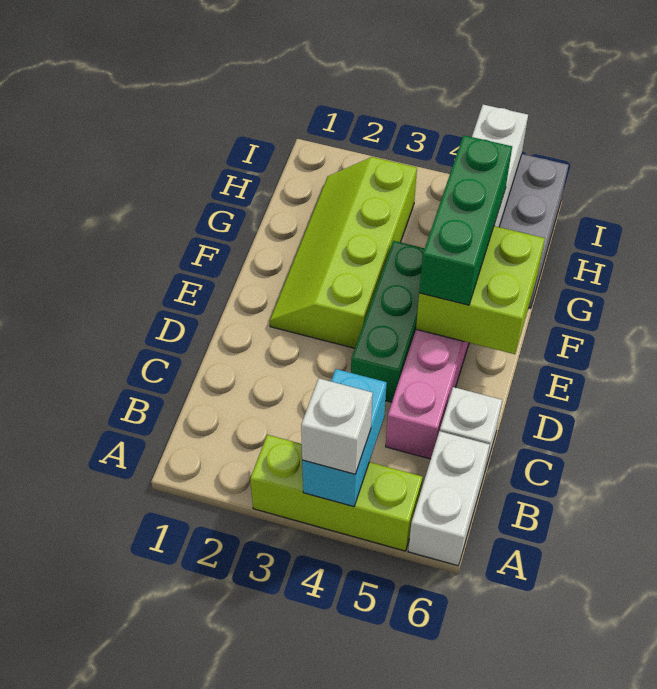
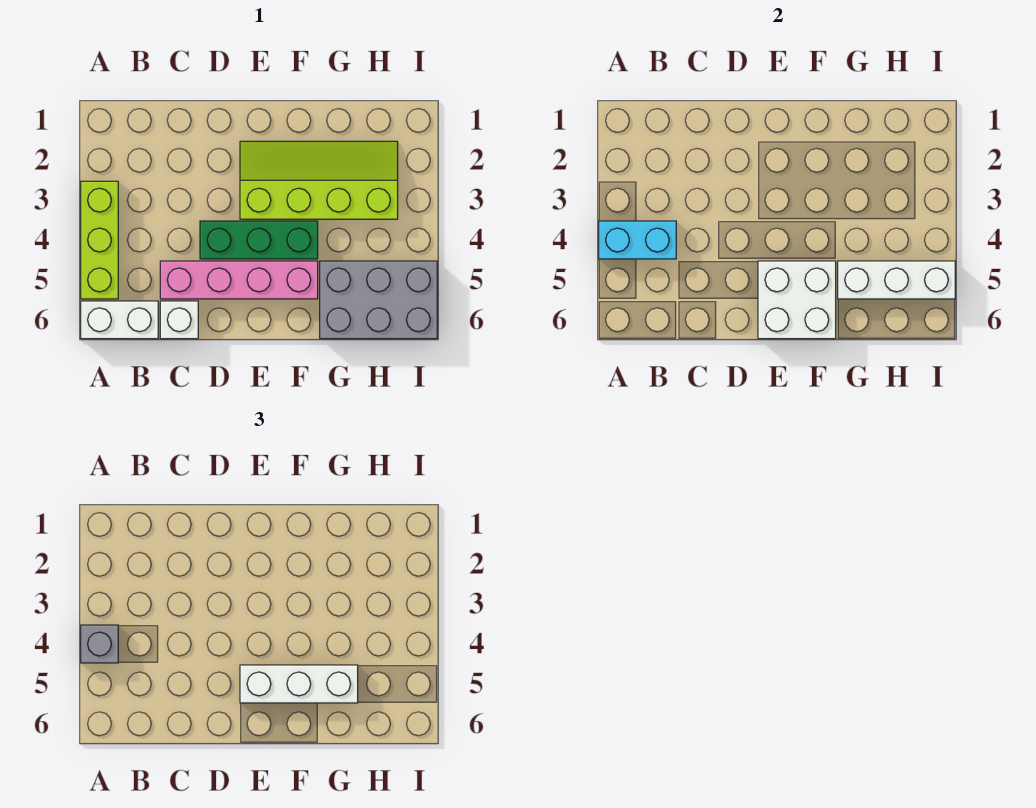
white brick A4 level 3 -> grey brick A4 level 3
lime brick E5:F6 level 2 -> white brick E5:F6 level 2
green brick E5:G5 level 3 -> white brick E5:G5 level 3

